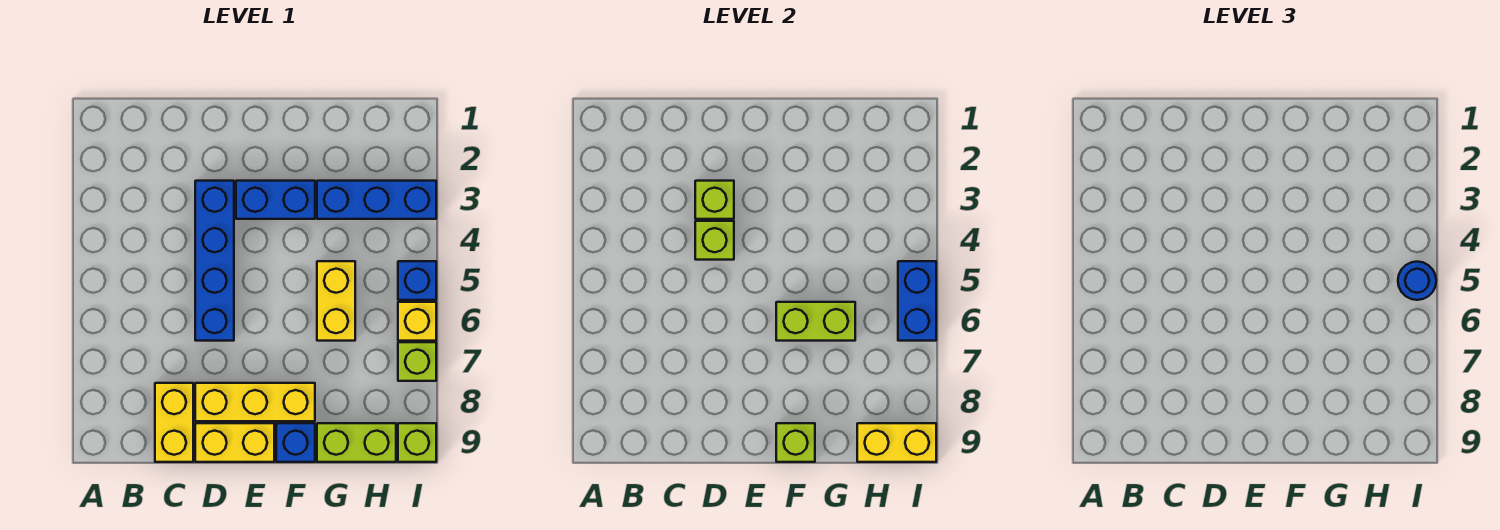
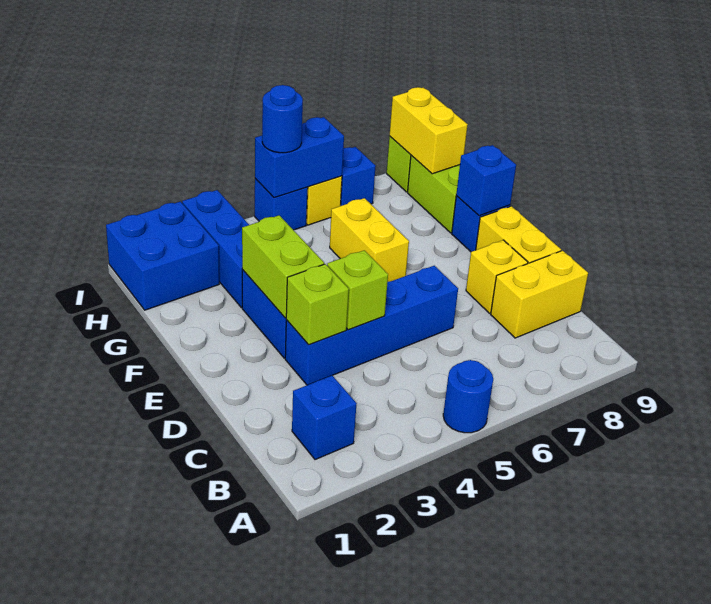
none -> blue round brick A5 level 1
none -> blue brick B2 level 1
yellow brick D8:F8 level 1 -> yellow brick D8 level 1
lime brick F6:G6 level 2 -> lime brick E3:F3 level 2
lime brick F9 level 2 -> blue brick F9 level 2
yellow brick G5:G6 level 1 -> yellow brick F6:G6 level 1
none -> blue brick H1:I2 level 1
lime brick I7 level 1 -> blue brick I7 level 1

